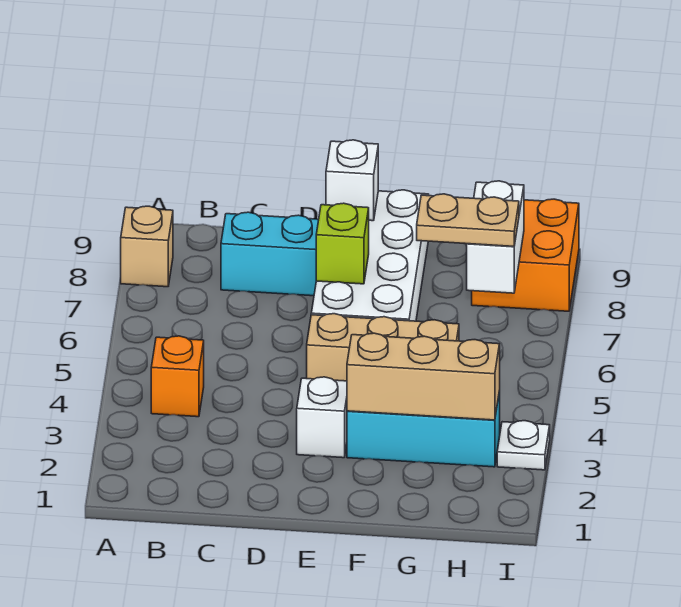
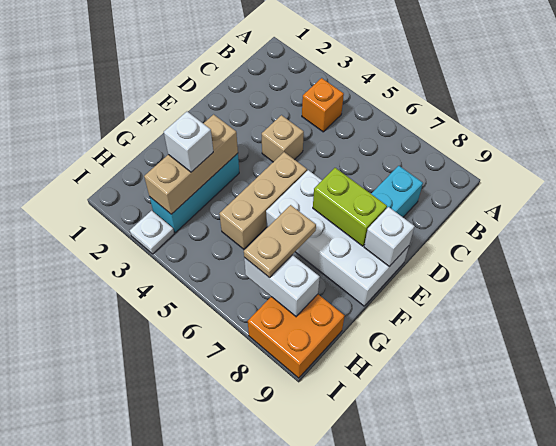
tan brick A8 level 1 -> tan brick D4 level 1
white brick E3 level 1 -> white brick G3 level 3
lime brick E7 level 2 -> lime brick E7:E8 level 2

